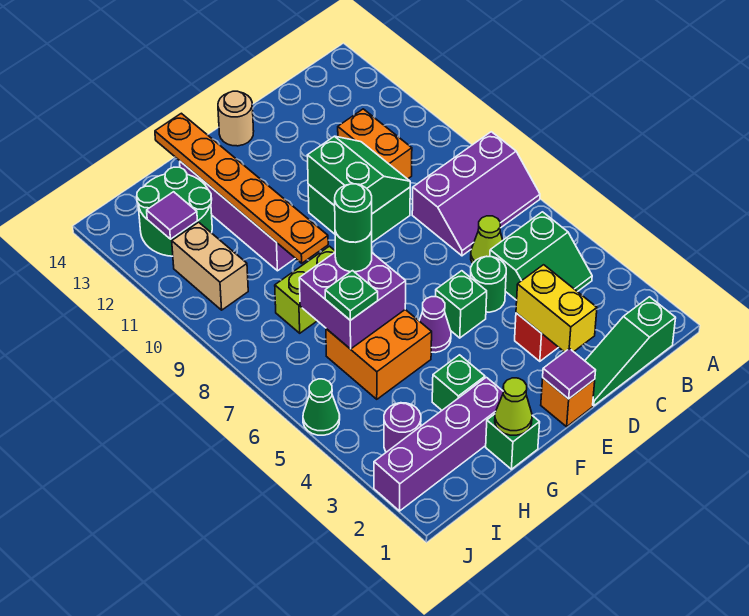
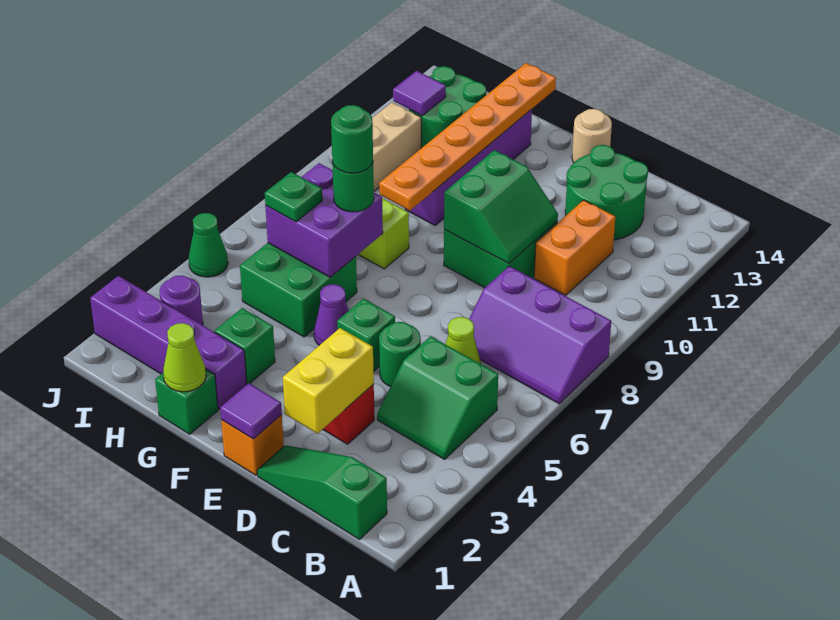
none -> green round brick C12:D13 level 1
orange brick G5:H6 level 1 -> green brick G5:H6 level 1

